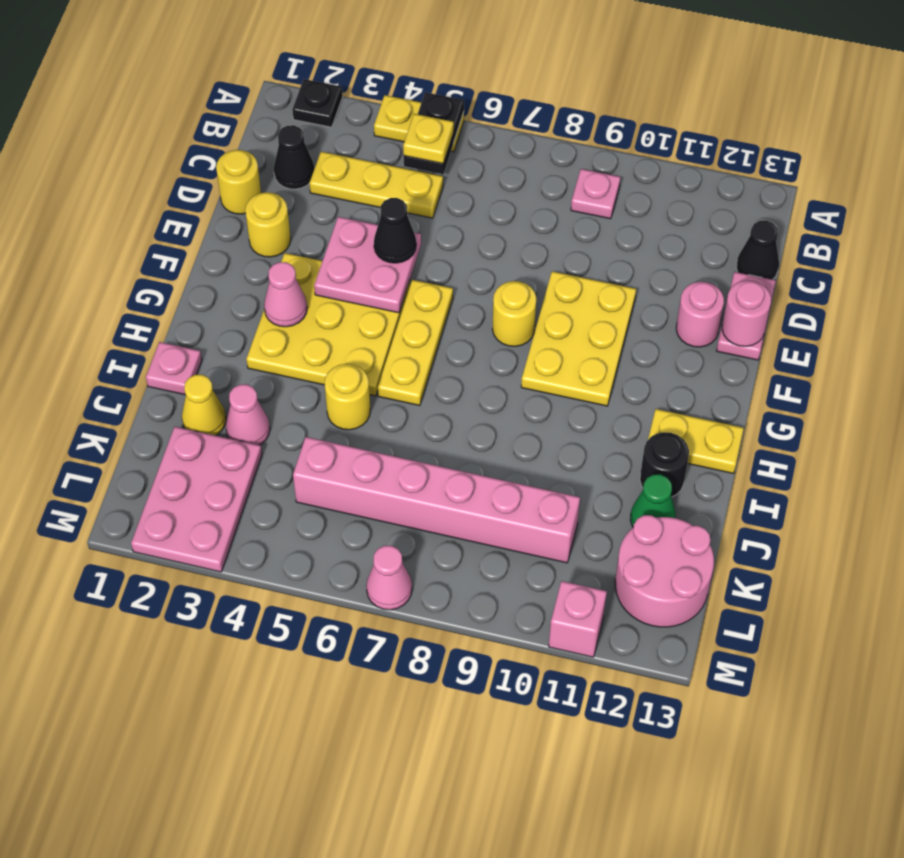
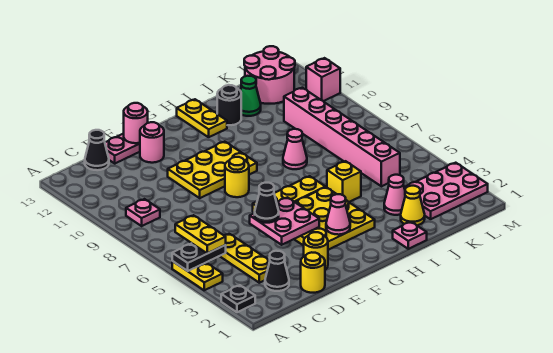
yellow plate B5 level 3 -> yellow plate B5:B6 level 3
yellow round brick I5 level 1 -> yellow brick I5 level 1
pink cone M7 level 1 -> pink cone I8 level 1

